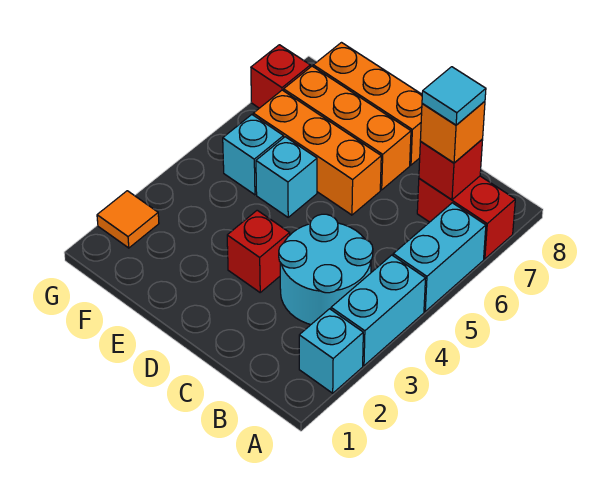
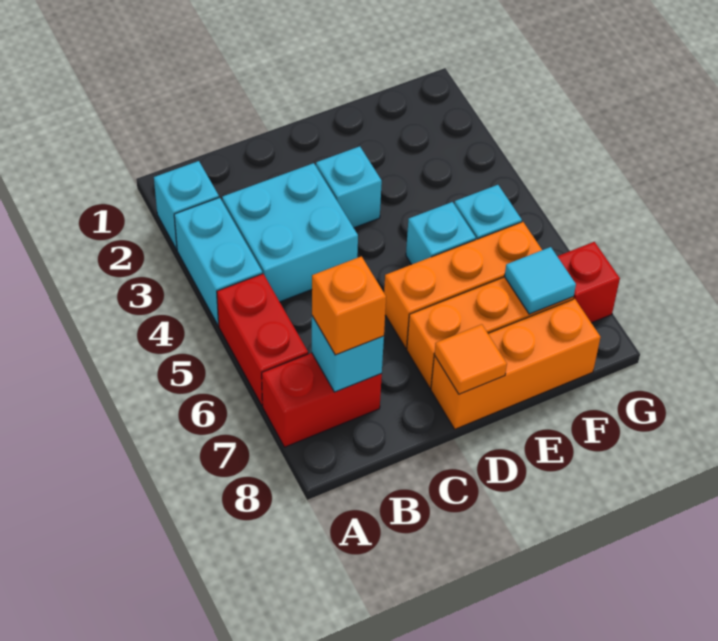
cyan brick A5:A6 level 1 -> red brick A5:A6 level 1
cyan round brick B3:C4 level 1 -> cyan brick B3:C4 level 1
red brick B7 level 2 -> cyan brick B7 level 2
cyan tile B7 level 4 -> cyan tile F7 level 2
red brick D3 level 1 -> cyan brick D3 level 1
orange tile G2 level 1 -> orange tile D8 level 2

